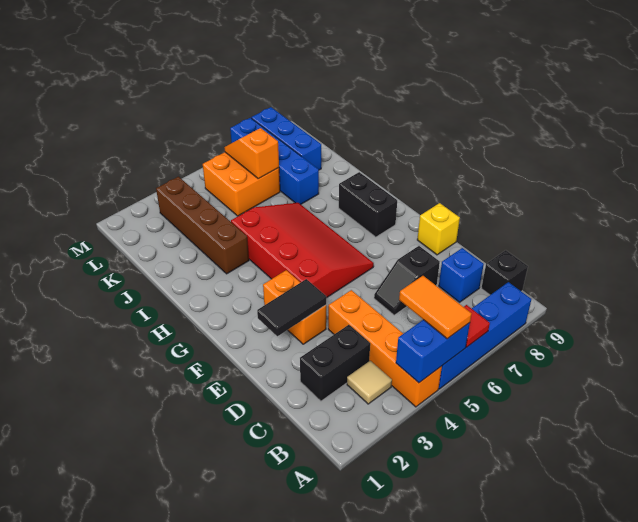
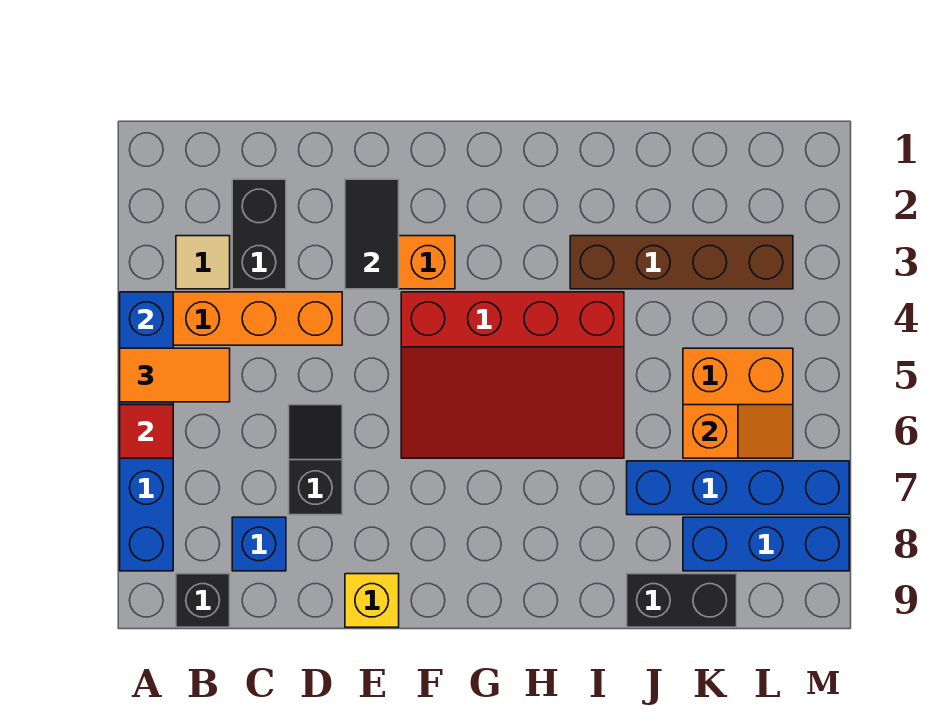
black brick G8:H8 level 1 -> black brick J9:K9 level 1

